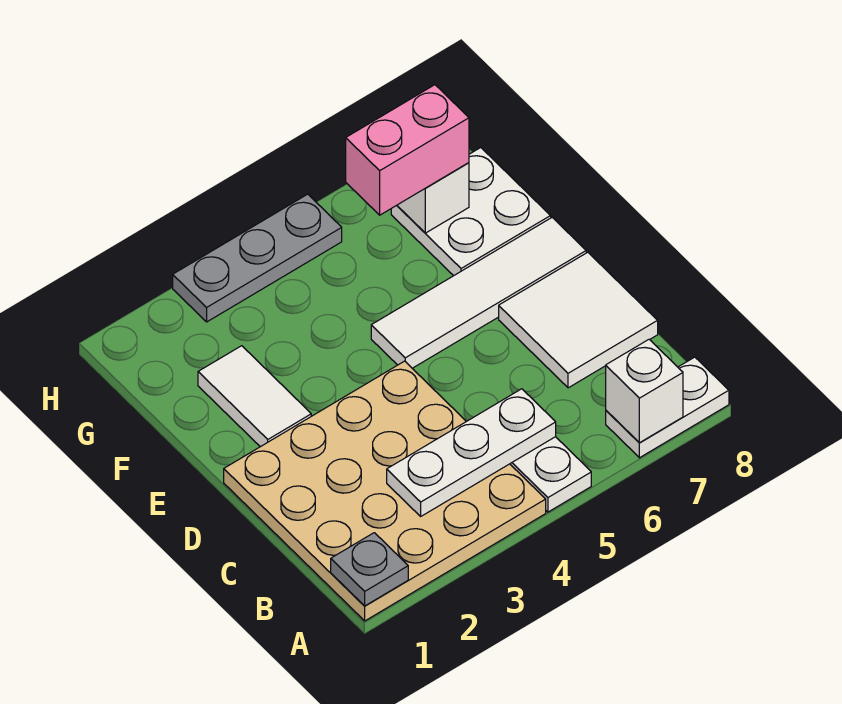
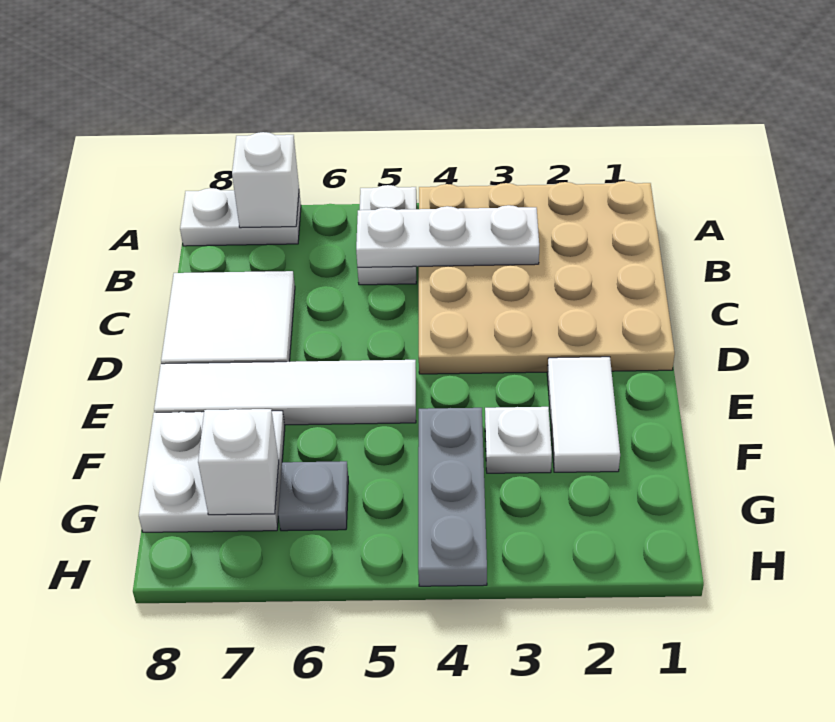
grey plate A1 level 2 -> grey plate G6 level 1
none -> white plate F3 level 1
pink brick G6:G7 level 3 -> none
grey plate H3:H5 level 1 -> grey plate F4:H4 level 1

